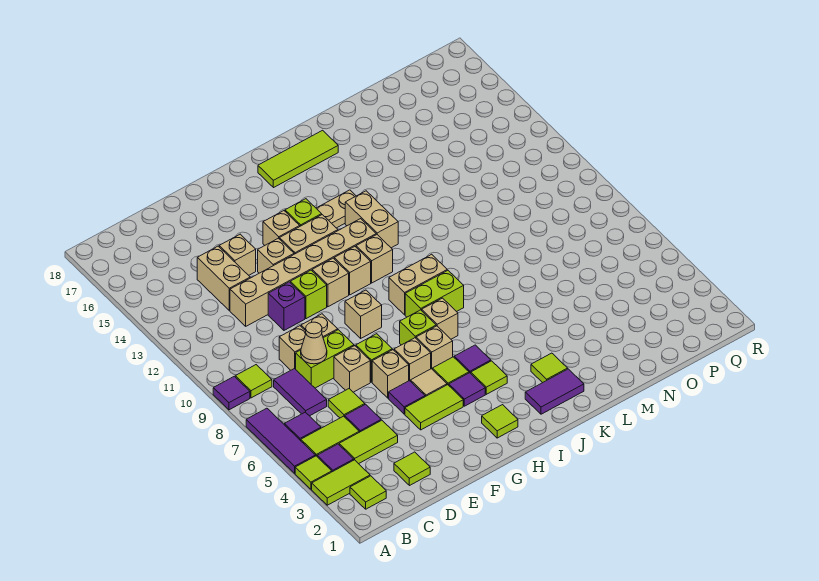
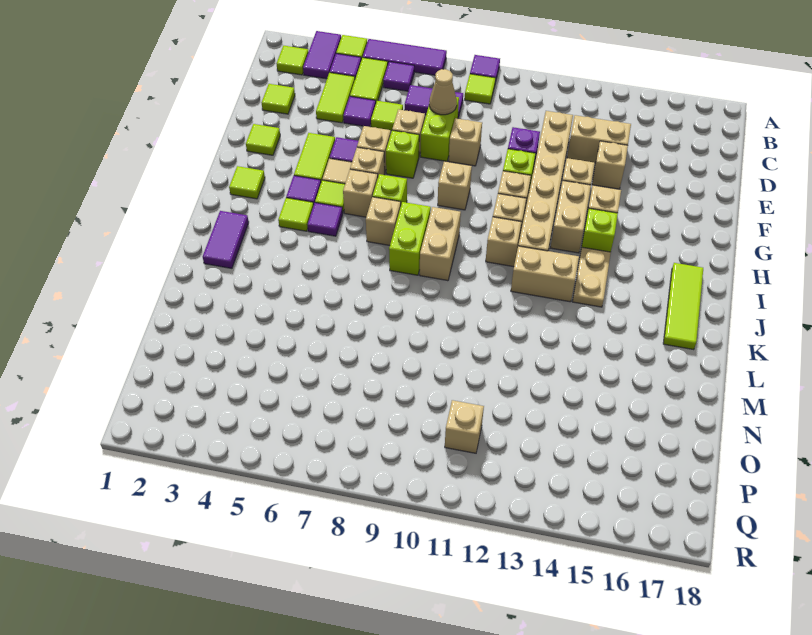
lime tile A3:B3 level 1 -> purple tile A3:B3 level 1
tan brick D9 level 1 -> tan brick P11 level 1
lime tile K3 level 1 -> lime tile F2 level 1

